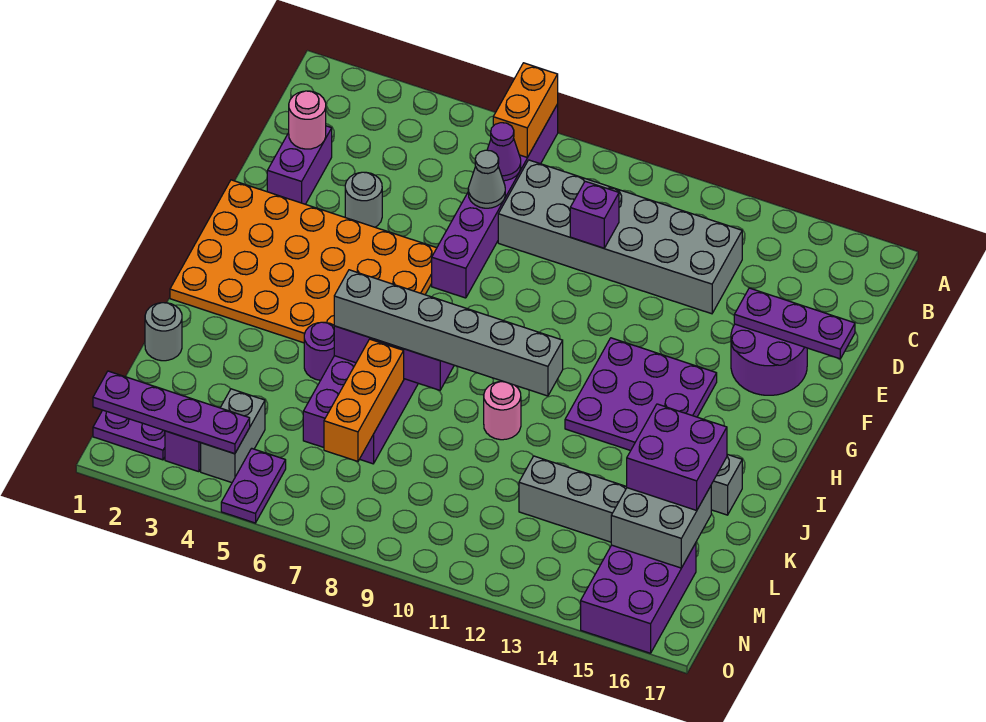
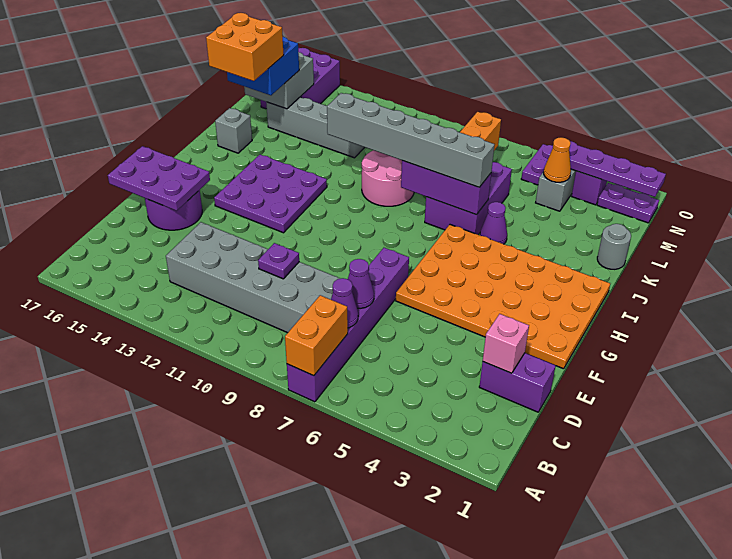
purple brick D2:E2 level 1 -> purple brick D1:D2 level 1
pink round brick D2 level 2 -> pink brick D2 level 2
grey cone D7 level 2 -> purple cone D7 level 2
purple brick D10 level 2 -> purple plate D10 level 2
grey round brick E4 level 1 -> none
purple plate E15:E17 level 2 -> purple plate E15:F17 level 2
purple round brick J5 level 1 -> purple cone J5 level 1
pink round brick J10 level 1 -> pink round brick J9:K10 level 1
none -> orange brick J15:K16 level 4
purple brick K15:L16 level 3 -> blue brick K15:L16 level 3
none -> orange cone M4 level 2

